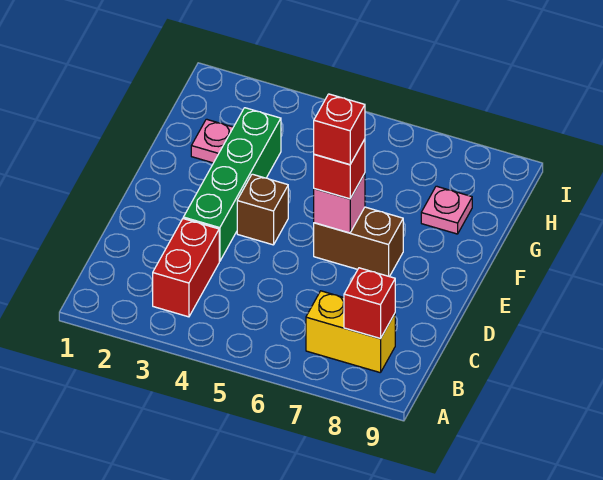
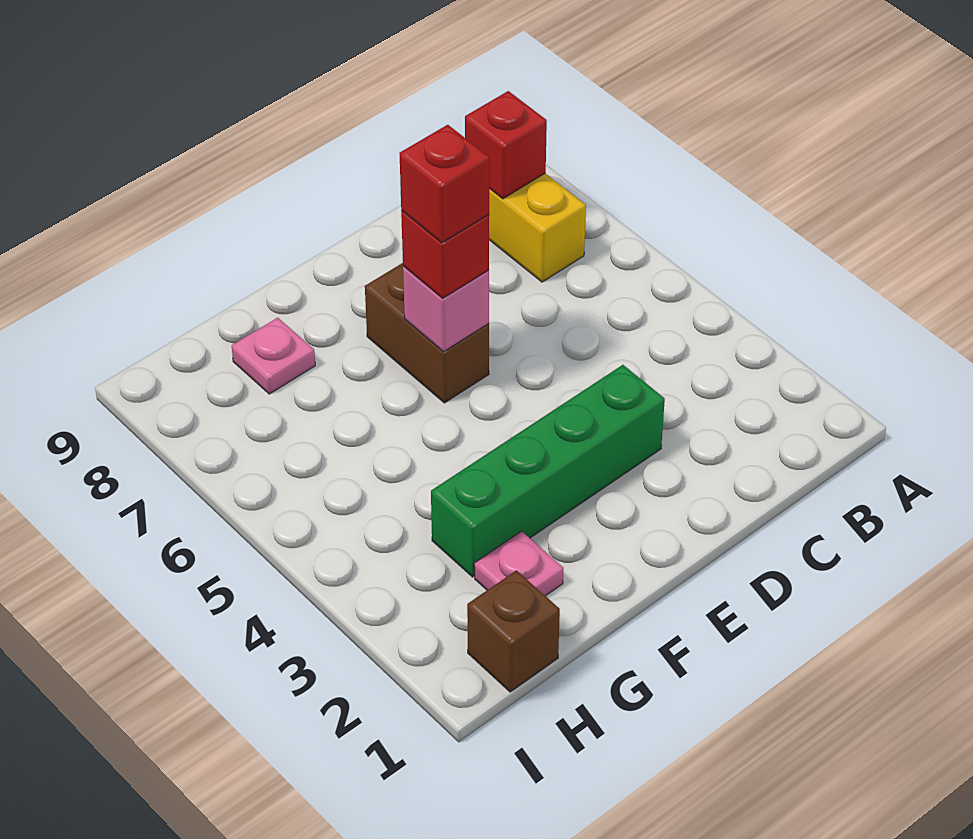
red brick B3:C3 level 1 -> none
brown brick E4 level 1 -> brown brick H1 level 1

